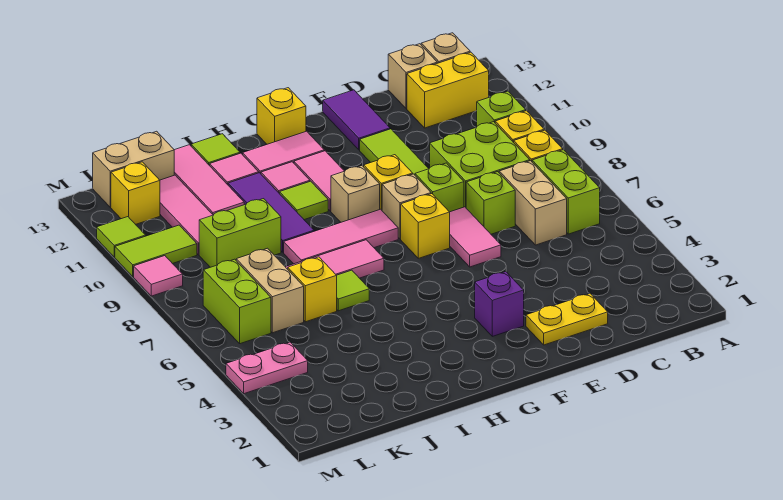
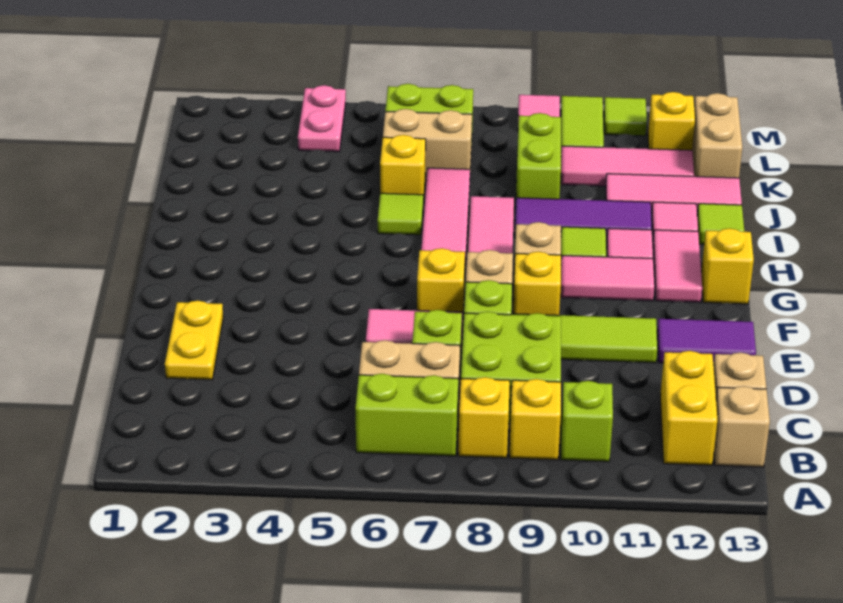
purple brick F3 level 1 -> none

